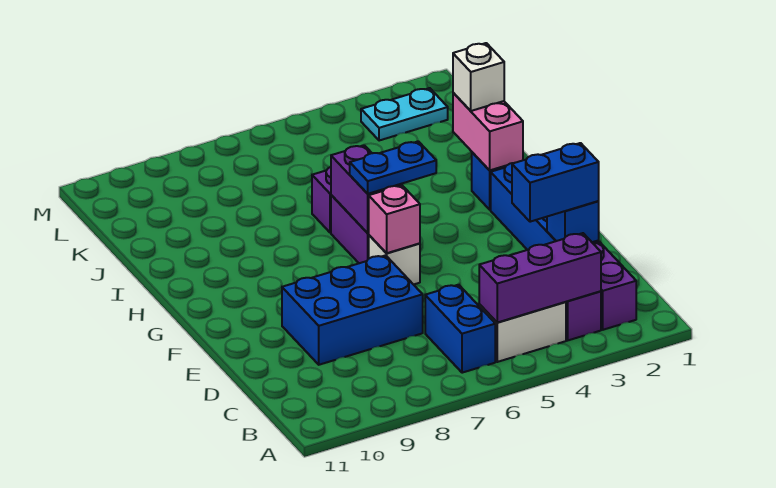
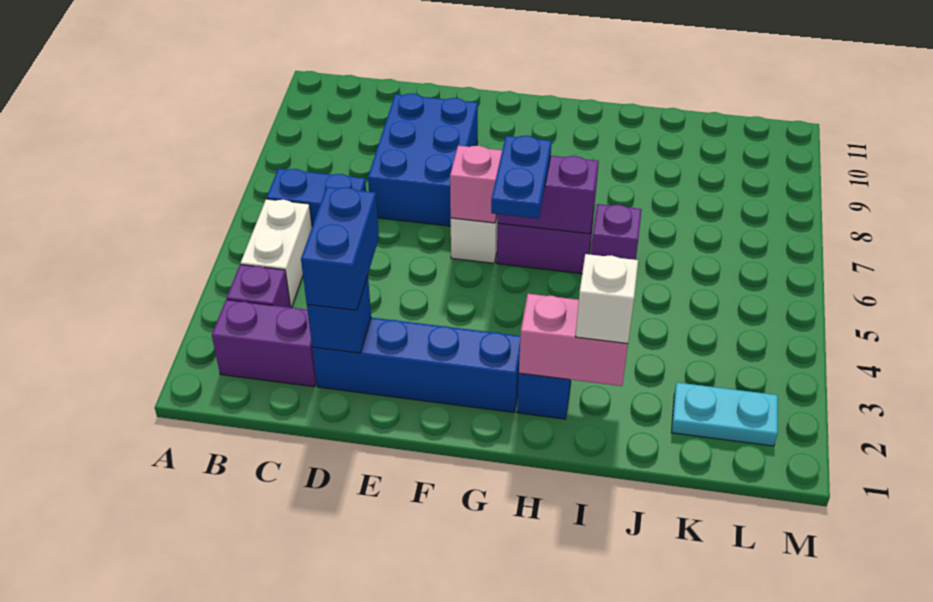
purple brick B3:B5 level 2 -> none
cyan plate L2:L3 level 1 -> cyan plate K2:L2 level 1

